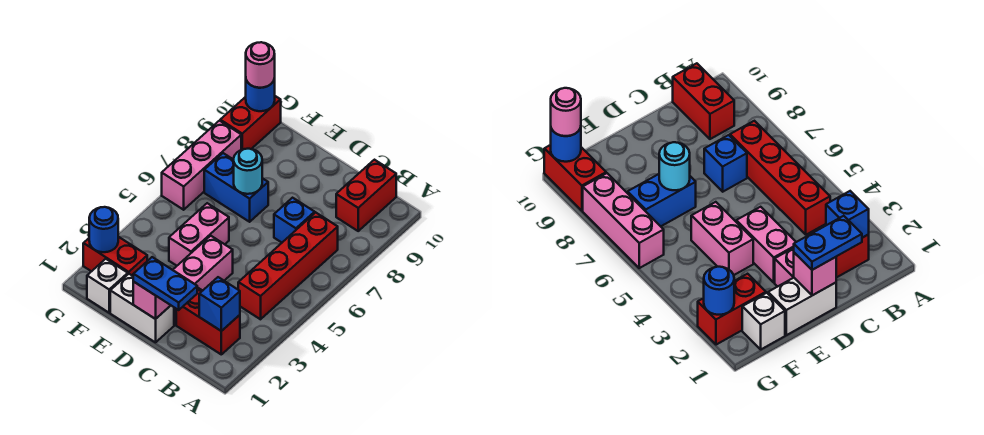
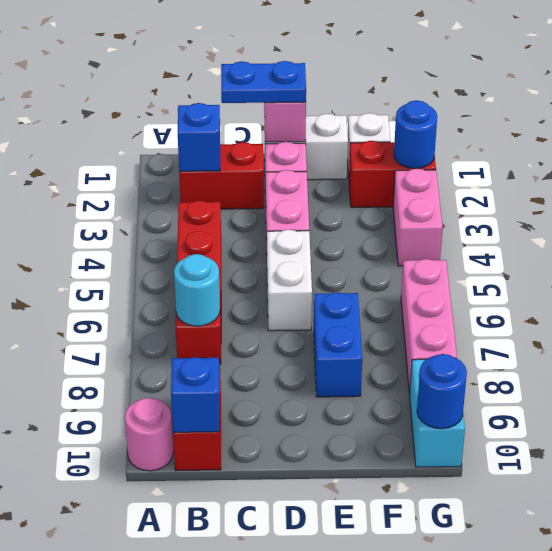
blue brick C7 level 1 -> blue brick B10 level 2
none -> white brick D5:D6 level 1
pink brick E4:E5 level 1 -> pink brick G3:G4 level 1
blue brick E7:F7 level 1 -> blue brick E7:E8 level 1
cyan round brick E7 level 2 -> cyan round brick B7 level 2
red brick G9:G10 level 1 -> cyan brick G9:G10 level 1
pink round brick G10 level 3 -> pink round brick A10 level 1

